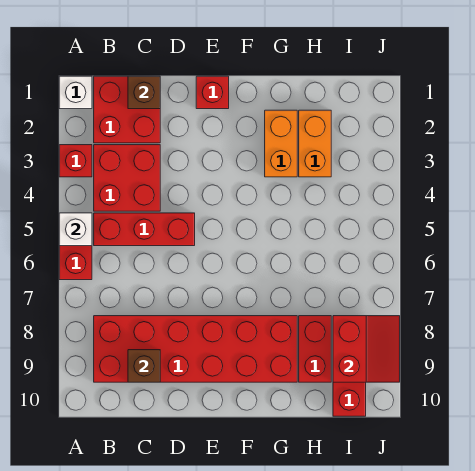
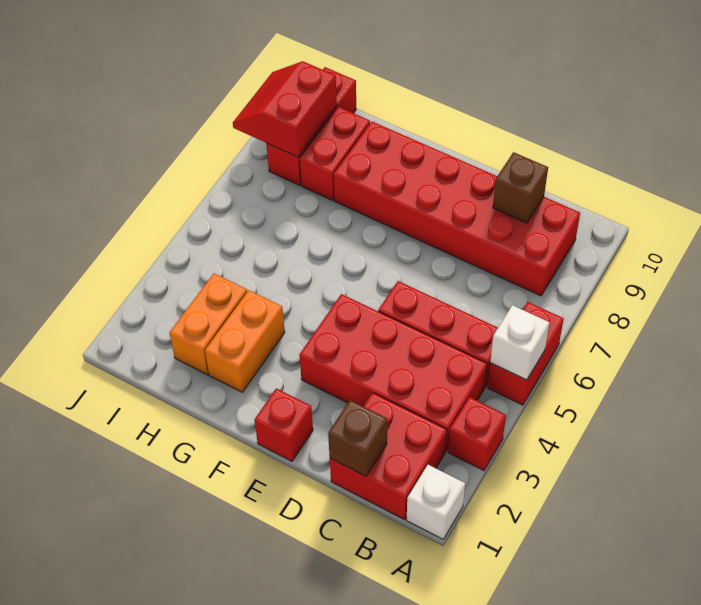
red brick B3:C4 level 1 -> red brick B3:E4 level 1

